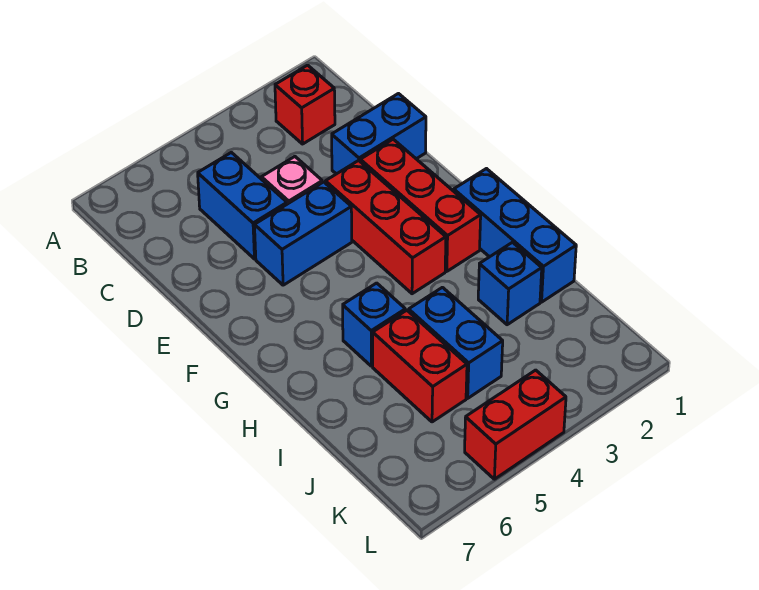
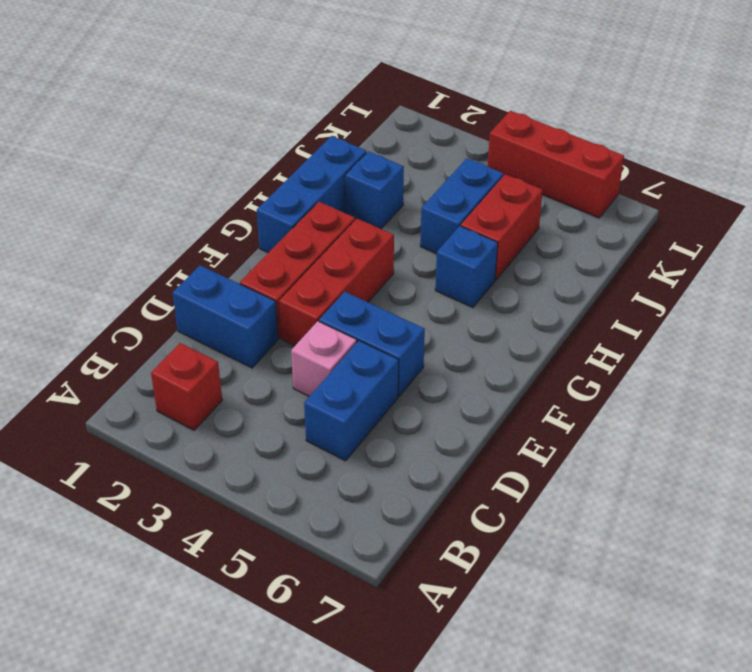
red brick L4:L5 level 1 -> red brick L4:L6 level 1

